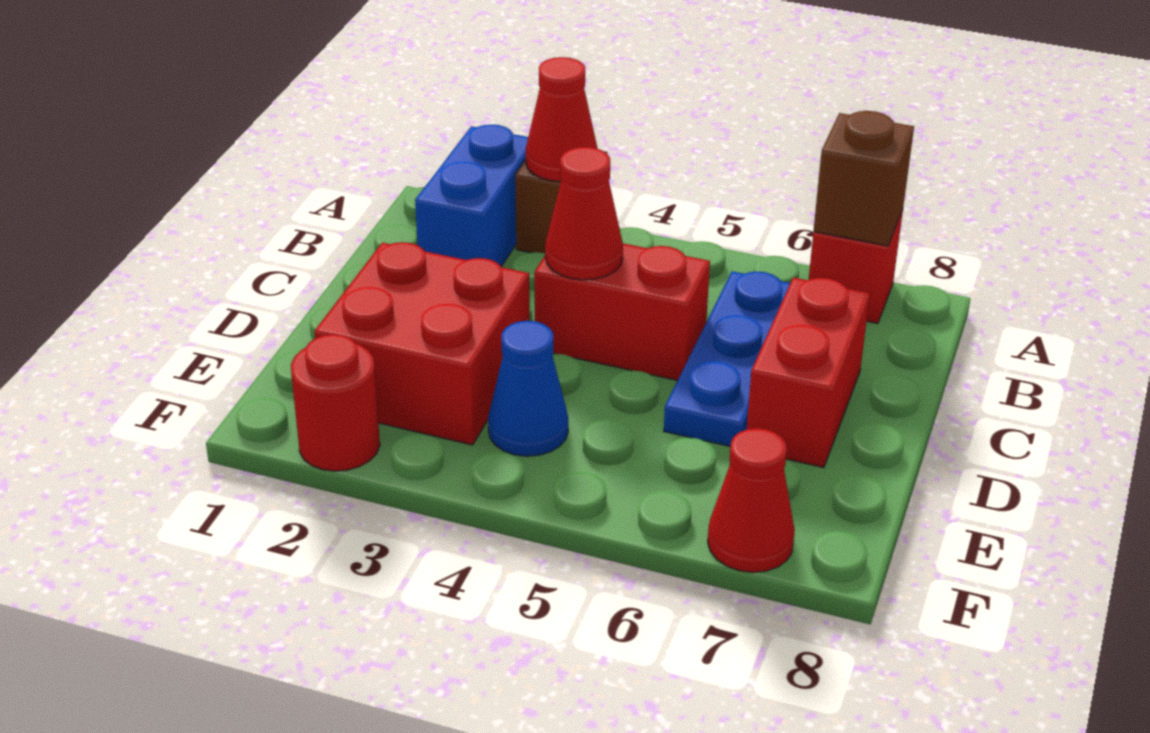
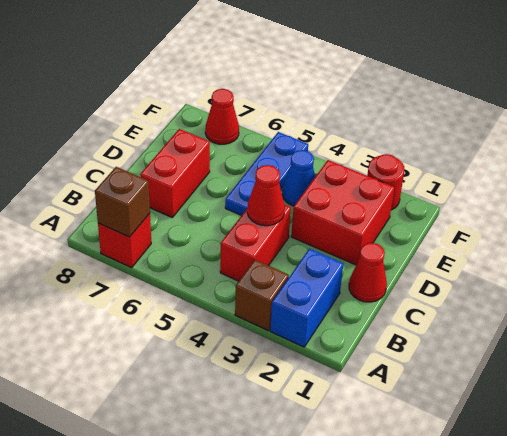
red cone A3 level 2 -> red cone C1 level 1
blue plate B6:D6 level 1 -> blue plate D5:F5 level 1
red brick C4:C5 level 1 -> red brick B4:C4 level 1

